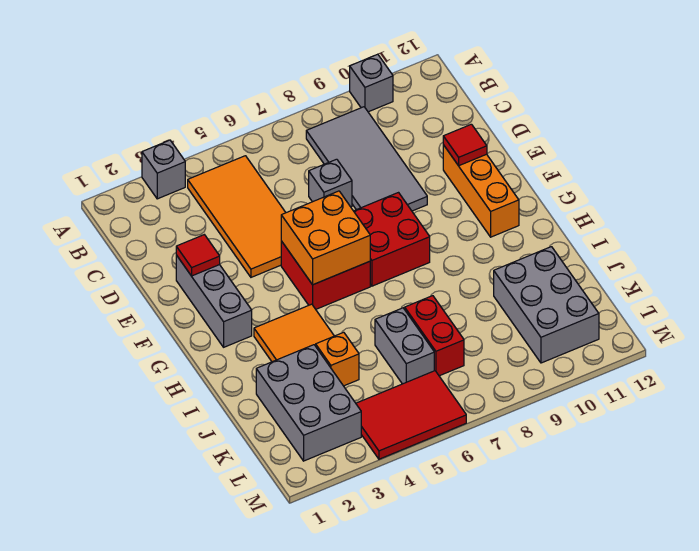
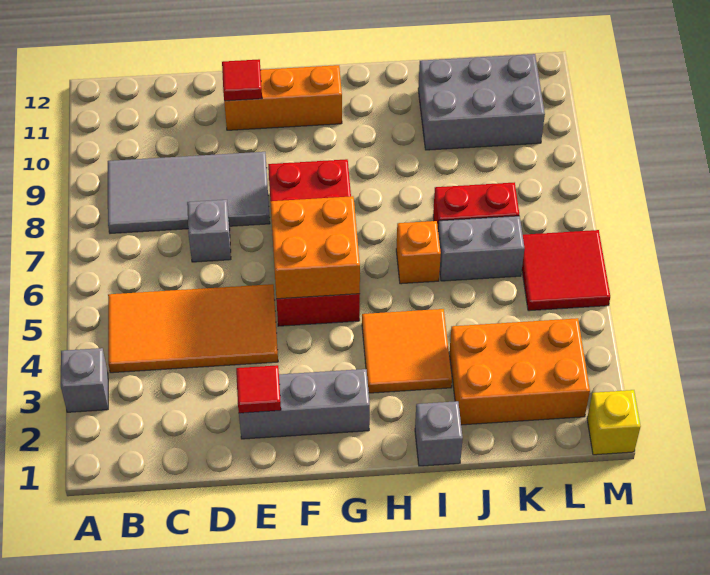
grey brick A10 level 1 -> grey brick I1 level 1
grey brick J2:L3 level 1 -> orange brick J2:L3 level 1
orange brick J4 level 1 -> orange brick I6 level 1
red tile L4:M6 level 1 -> red tile L5:M6 level 1
none -> yellow brick M1 level 1

